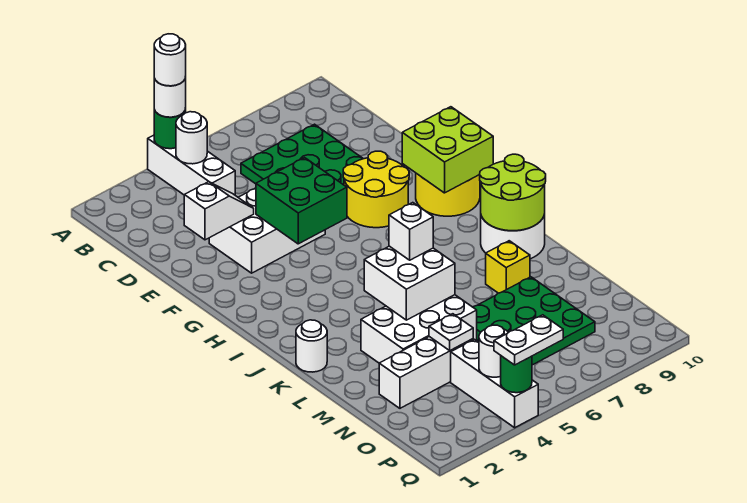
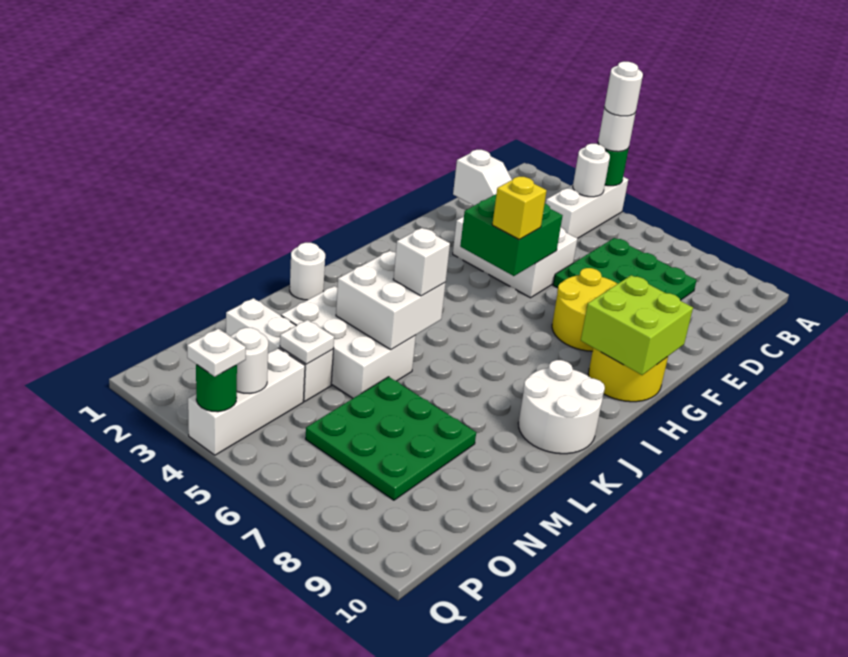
lime round brick J9:K10 level 2 -> none
yellow brick L8 level 1 -> yellow brick G5 level 3
white plate Q4:Q5 level 3 -> white plate Q4 level 3

